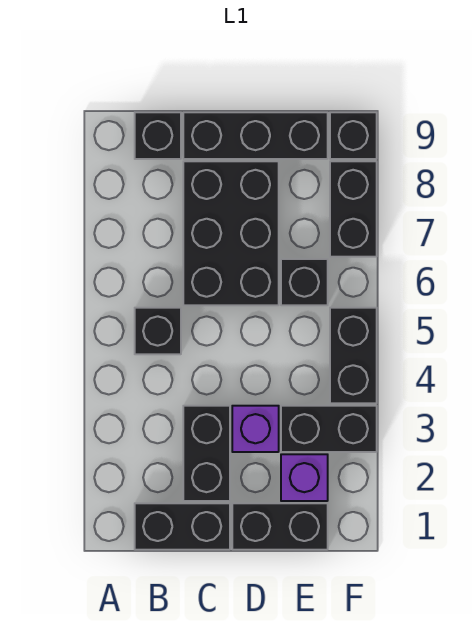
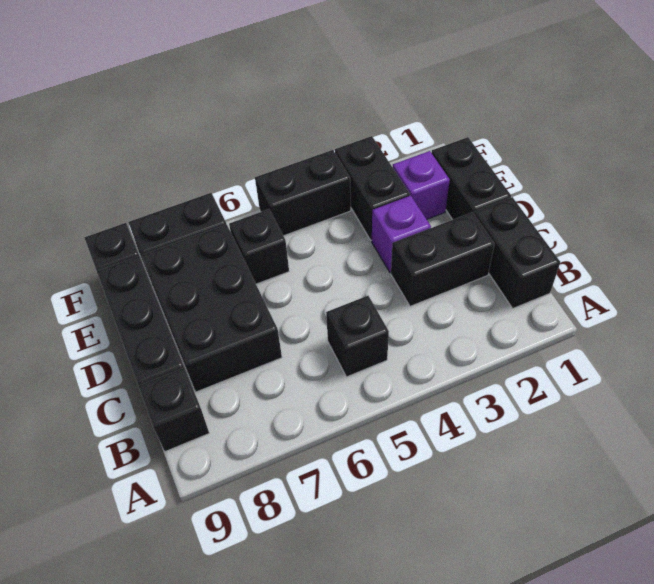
black brick C6:D8 level 1 -> black brick C7:E8 level 1

